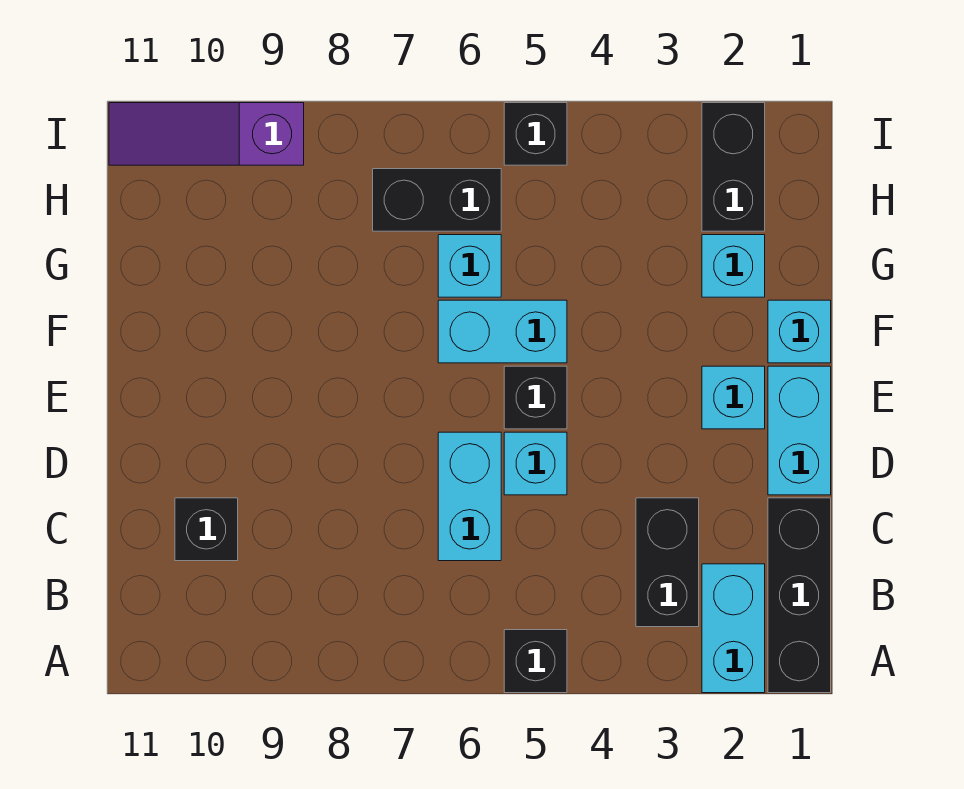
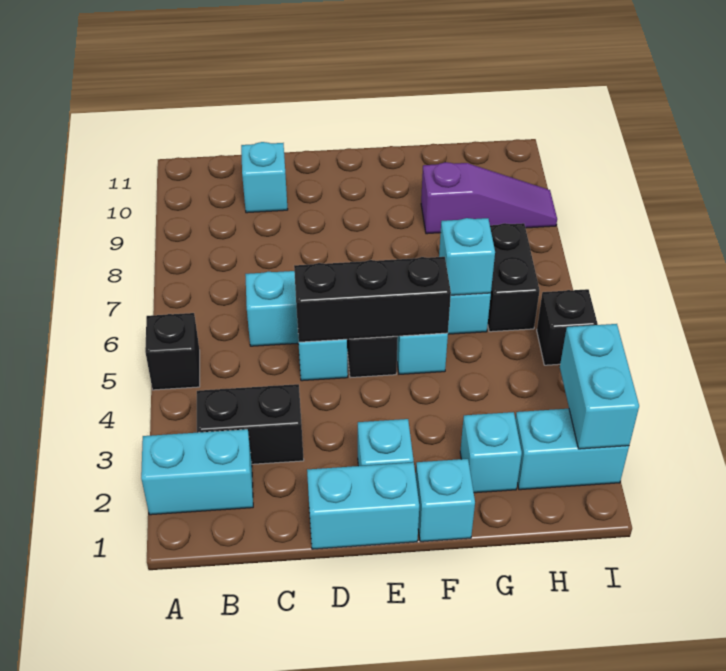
black brick A1:C1 level 1 -> black brick D5:F5 level 2
black brick C10 level 1 -> cyan brick C10 level 1
none -> cyan brick G6 level 2
black brick H2:I2 level 1 -> cyan brick H2:I2 level 1
none -> cyan brick I2:I3 level 2
purple slope I9:I11 level 1 top 9 -> purple slope G9:I9 level 1 top G

